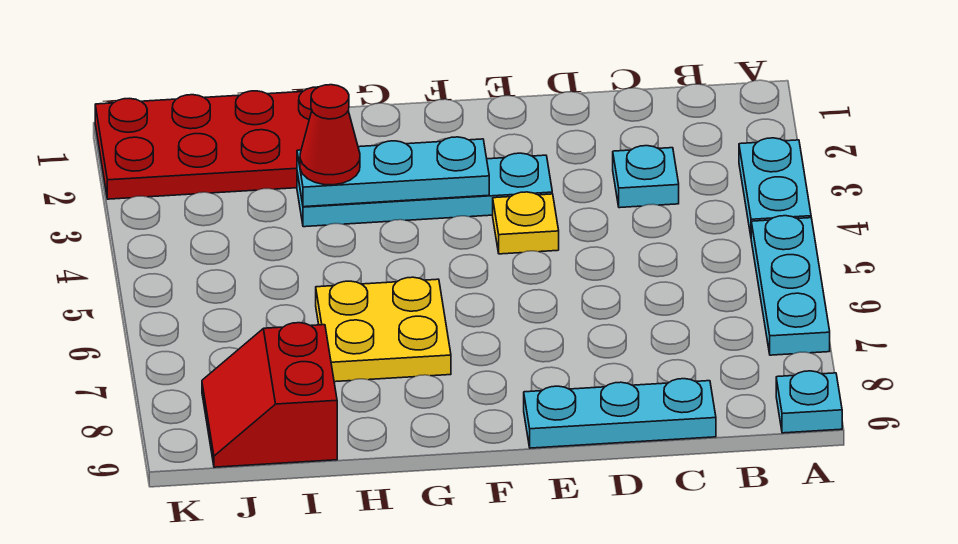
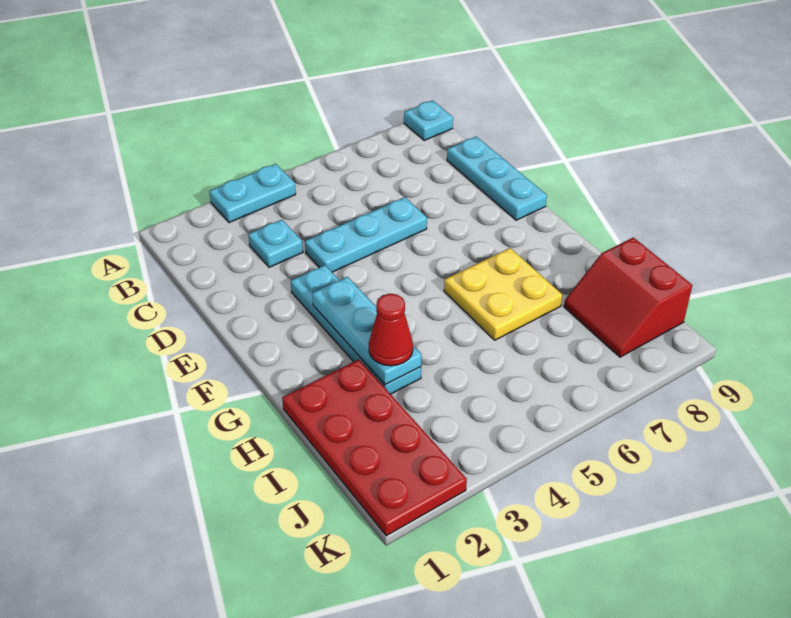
cyan plate A5:A7 level 1 -> cyan plate D4:D6 level 1
yellow plate E4 level 1 -> none
red slope I8:J9 level 1 top I -> red slope I8:J9 level 1 top 9

